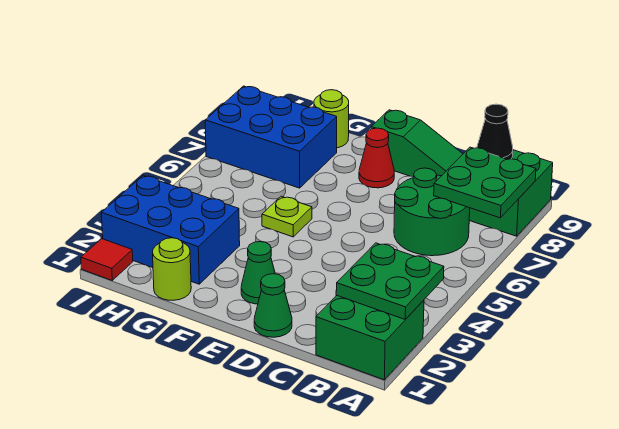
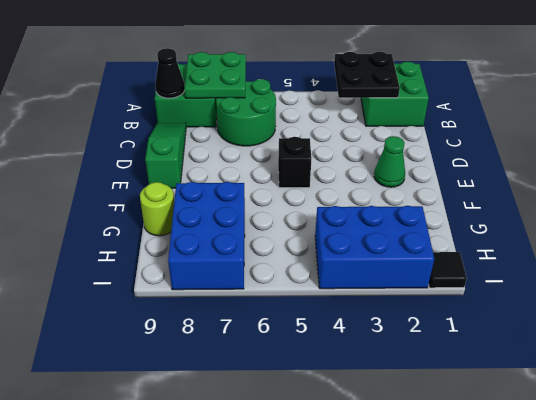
green plate A2:B3 level 2 -> black plate A2:B3 level 2
green cone D1 level 1 -> none
none -> black brick E5 level 1
red cone E8 level 1 -> none
lime plate F5 level 1 -> none
lime round brick G1 level 1 -> none
blue brick G2:I3 level 1 -> blue brick H2:I4 level 1
red tile I1 level 1 -> black tile I1 level 1

